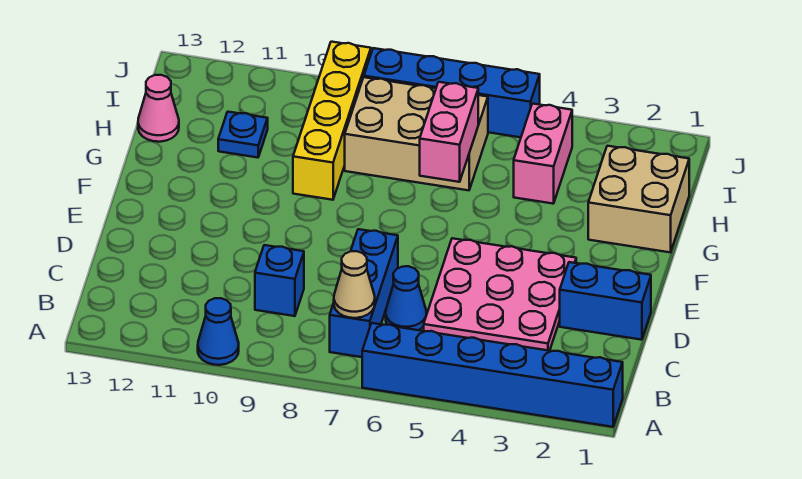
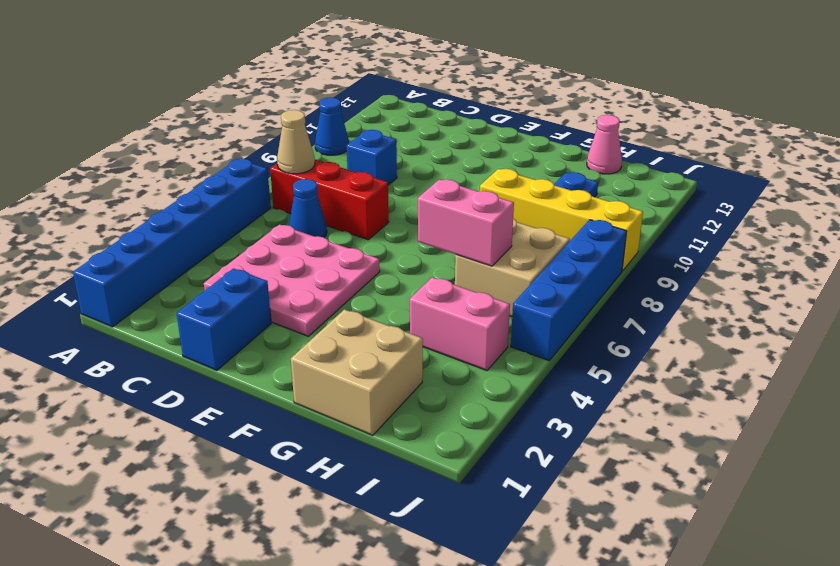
blue brick B7:D7 level 1 -> red brick B7:D7 level 1
tan brick H6:I8 level 1 -> tan brick H6:I7 level 1

